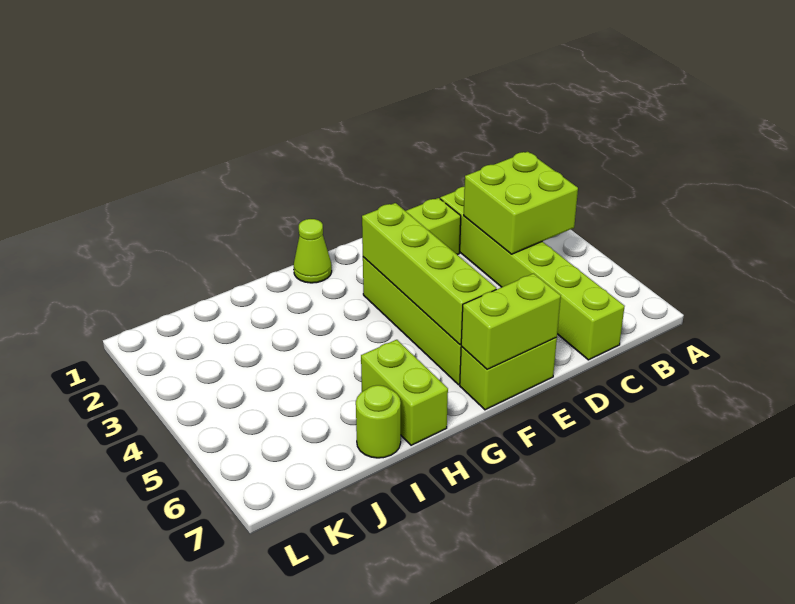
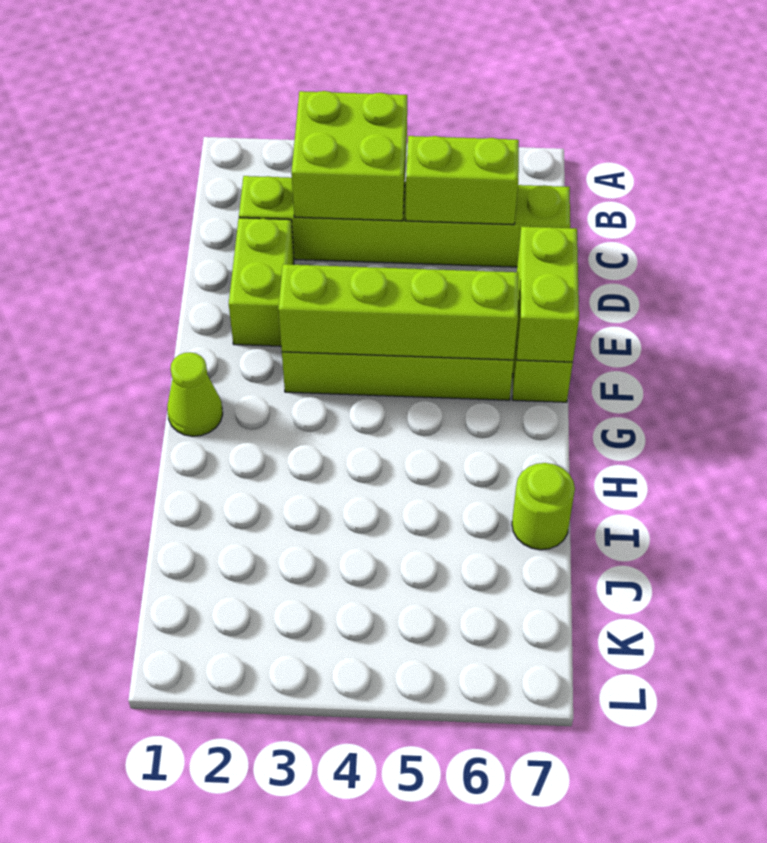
lime brick H6:H7 level 1 -> lime brick C5:C6 level 2

